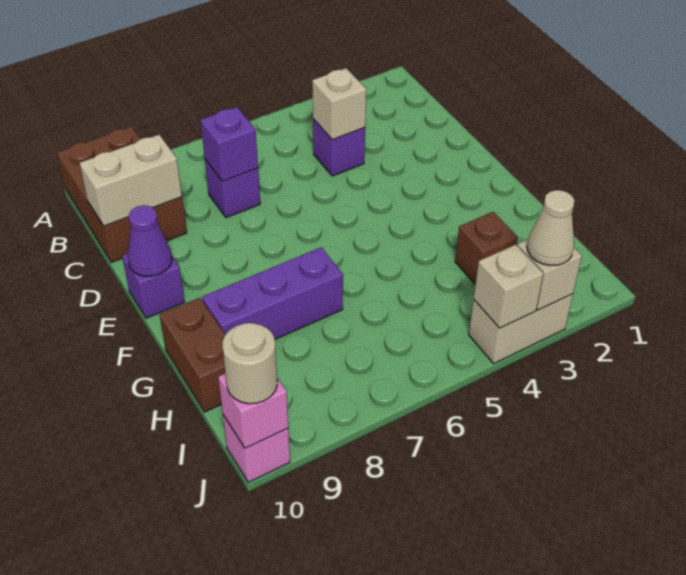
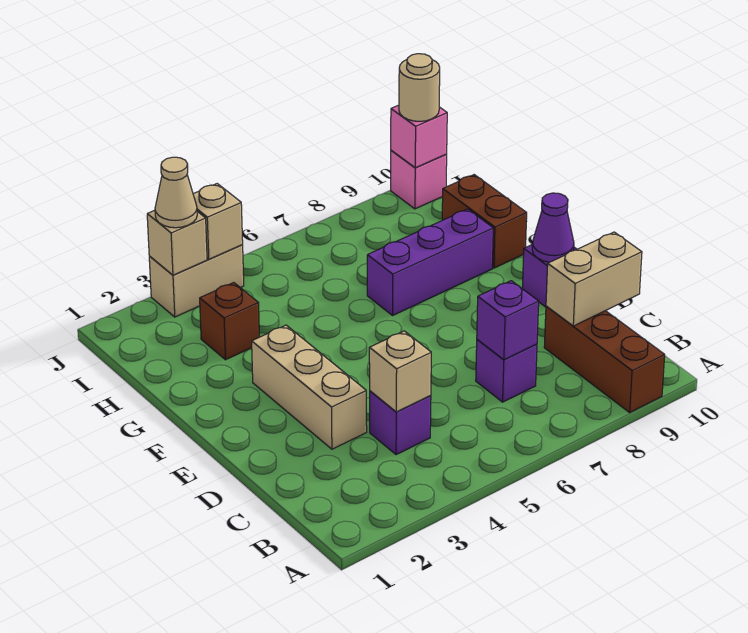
brown brick A9:C10 level 1 -> brown brick A9:C9 level 1
none -> tan brick D3:F3 level 1

